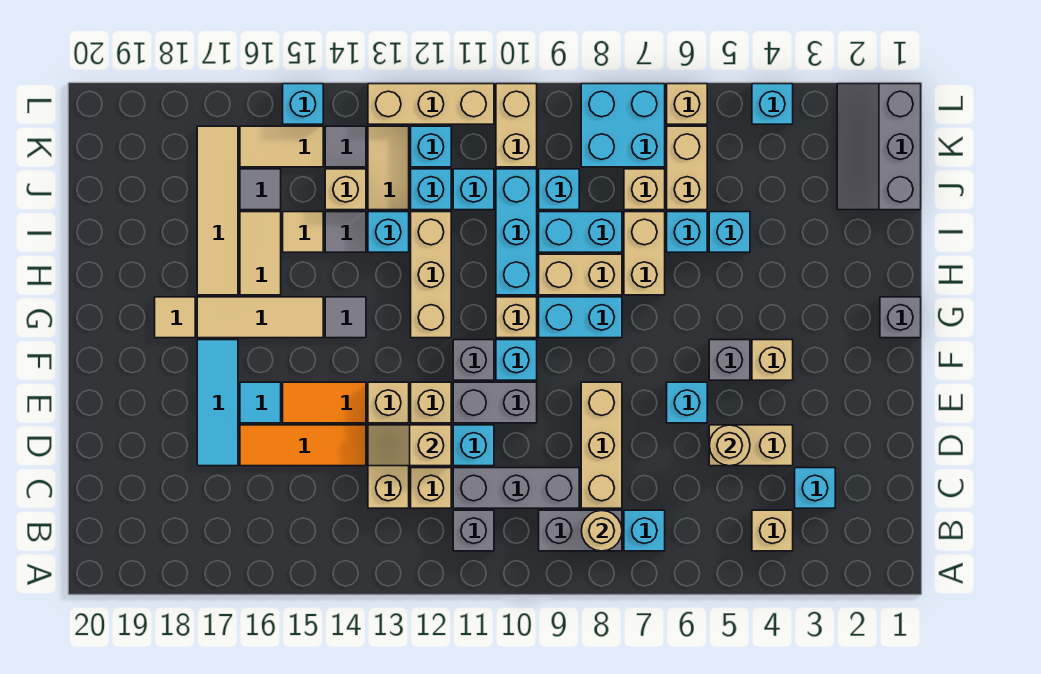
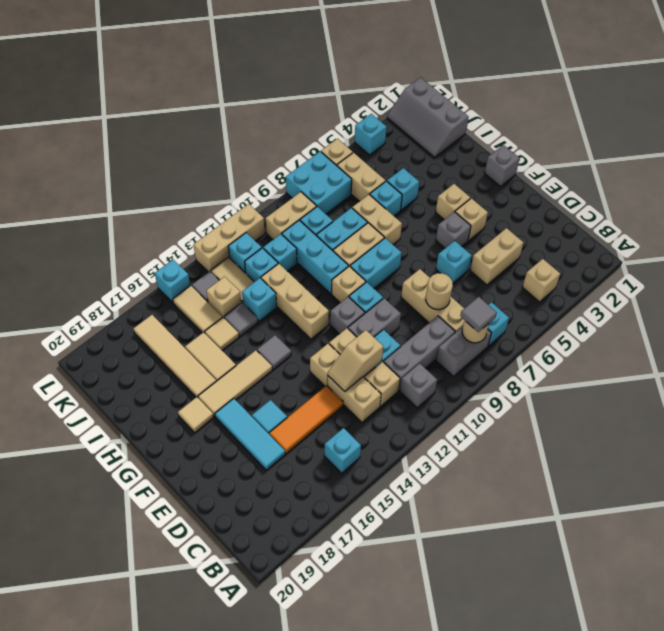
cyan brick C3 level 1 -> cyan brick B15 level 1
tan round brick D5 level 2 -> tan round brick D8 level 2
orange tile E14:E15 level 1 -> none
tan brick J7 level 1 -> tan brick G4 level 1
grey tile J16 level 1 -> grey tile B8 level 3
tan brick K10:L10 level 1 -> tan brick K9:K10 level 1
tan tile K15:K16 level 1 -> tan tile J15:K15 level 1

